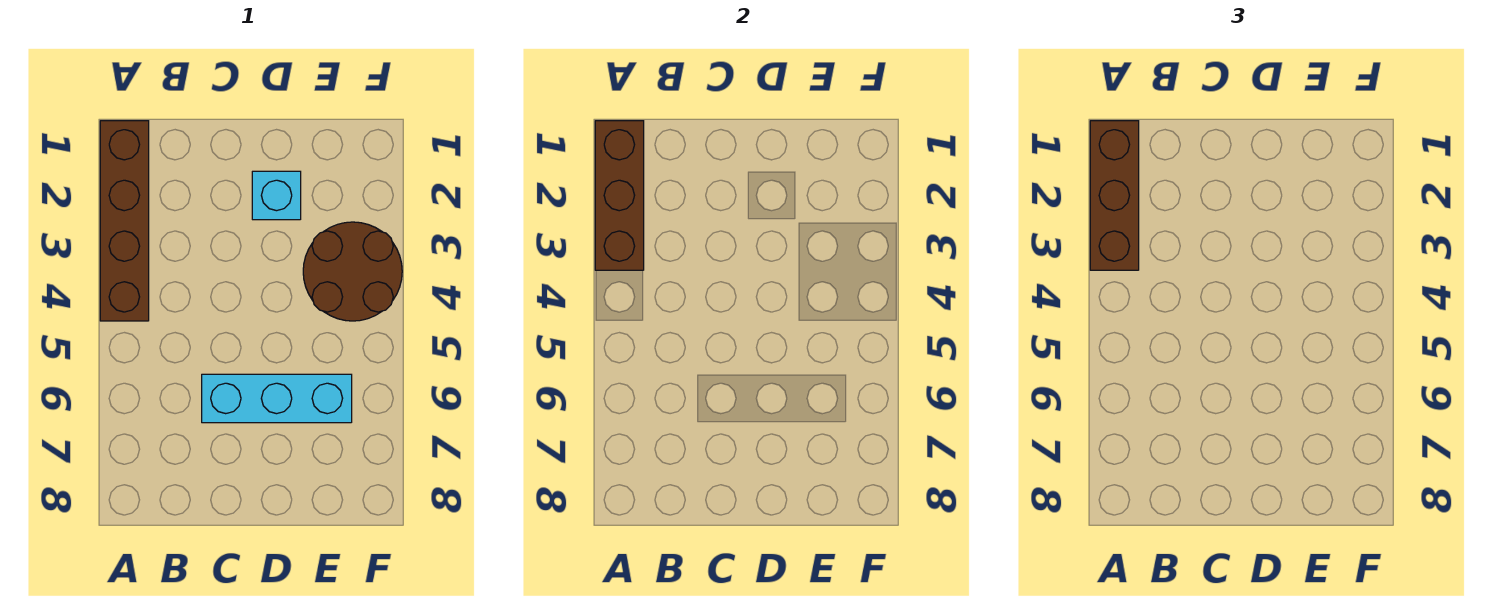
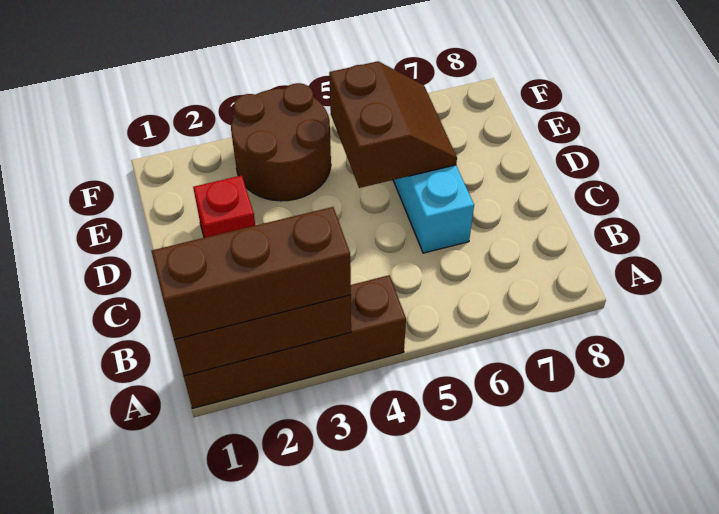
cyan brick D2 level 1 -> red brick D2 level 1
none -> brown slope D5:E6 level 2 top 5

